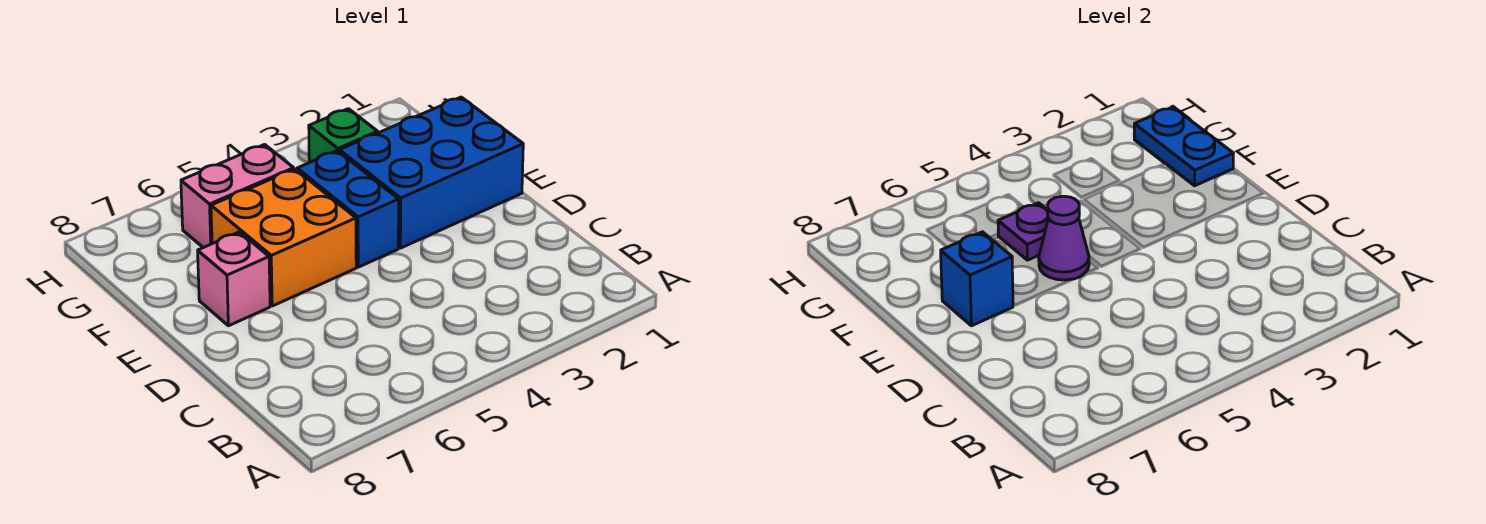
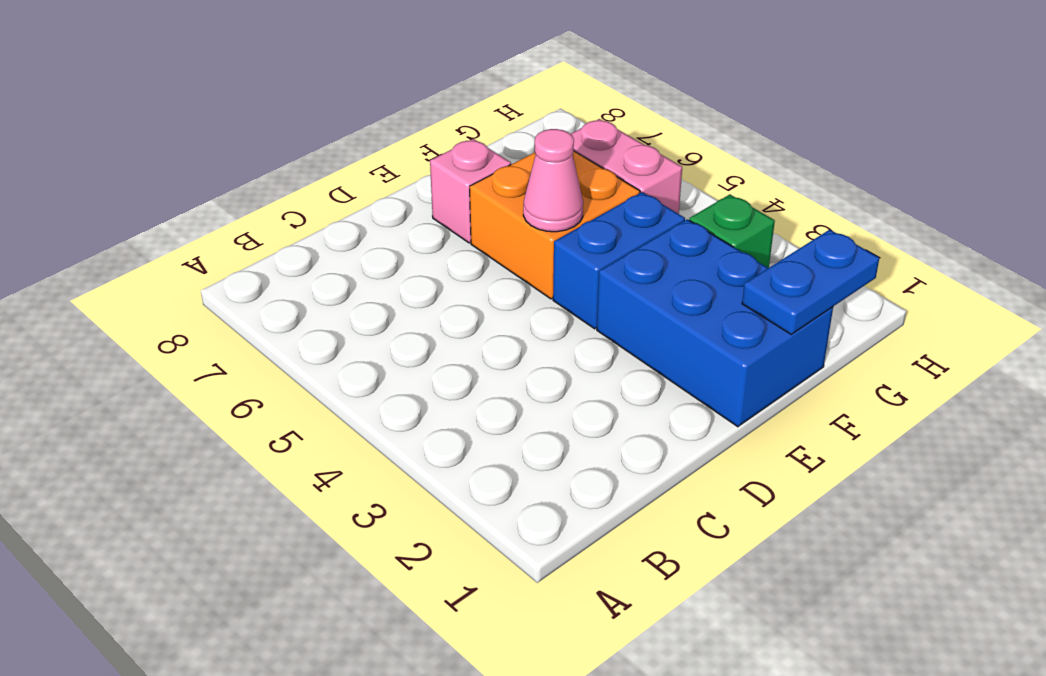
purple cone E5 level 2 -> pink cone E5 level 2
blue brick E7 level 2 -> none
purple plate F5 level 2 -> none

